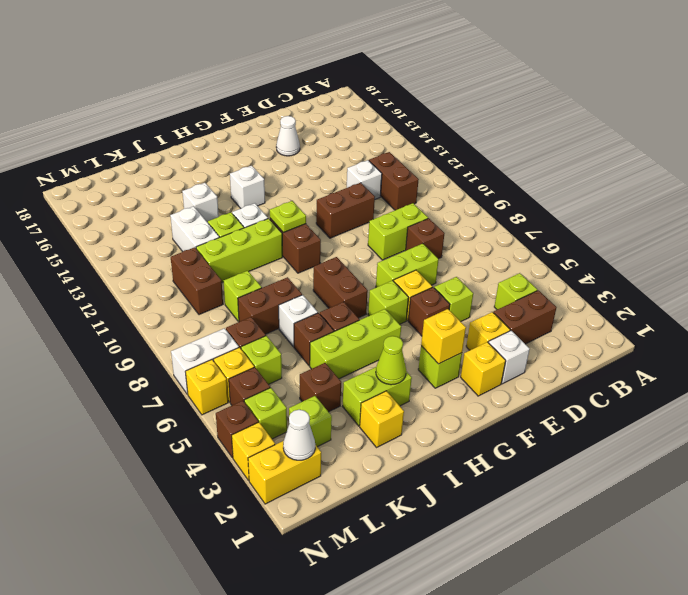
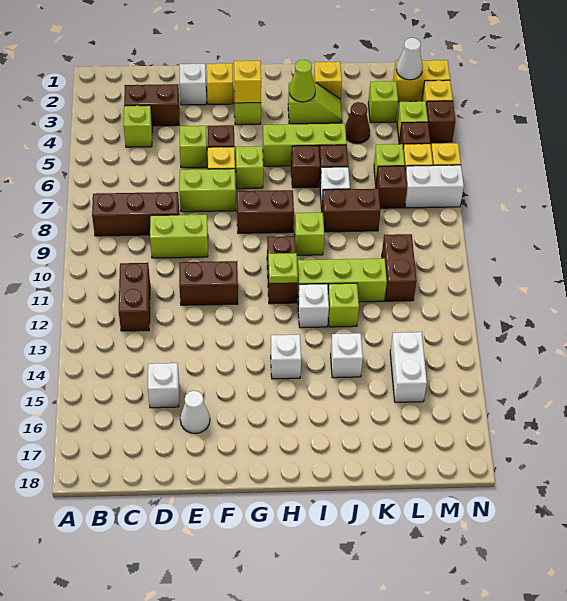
brown brick D8 level 1 -> brown brick B8:D8 level 1
white brick D12 level 1 -> white brick D15 level 1
yellow brick E3 level 1 -> none
brown brick H7:H8 level 1 -> brown brick G8:H8 level 1
lime brick I3:J3 level 1 -> lime slope I3:J3 level 1 top I
brown brick K4 level 1 -> brown cone K4 level 1
lime brick K9 level 1 -> lime brick I9 level 1
white brick K12:K13 level 1 -> white brick L14:L15 level 1

